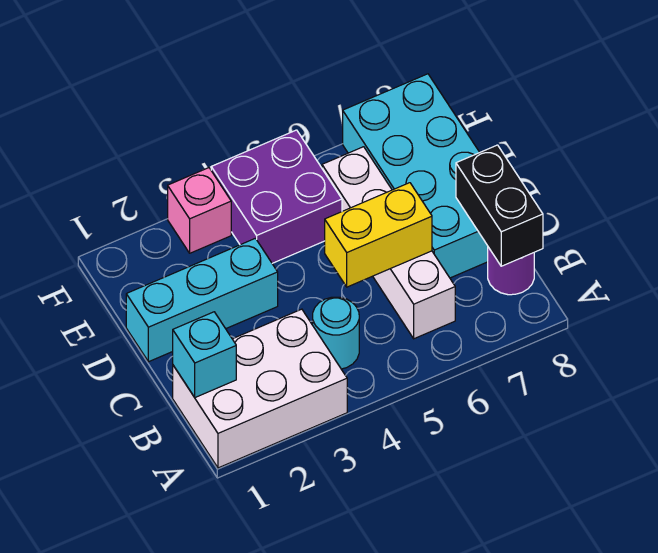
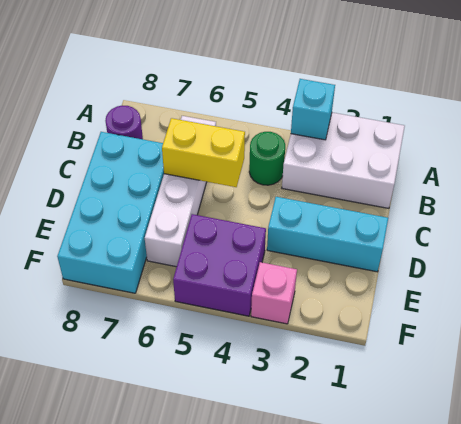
cyan brick B1 level 2 -> cyan brick A3 level 2
cyan round brick B4 level 1 -> green round brick B4 level 1
black brick B8:C8 level 2 -> none

